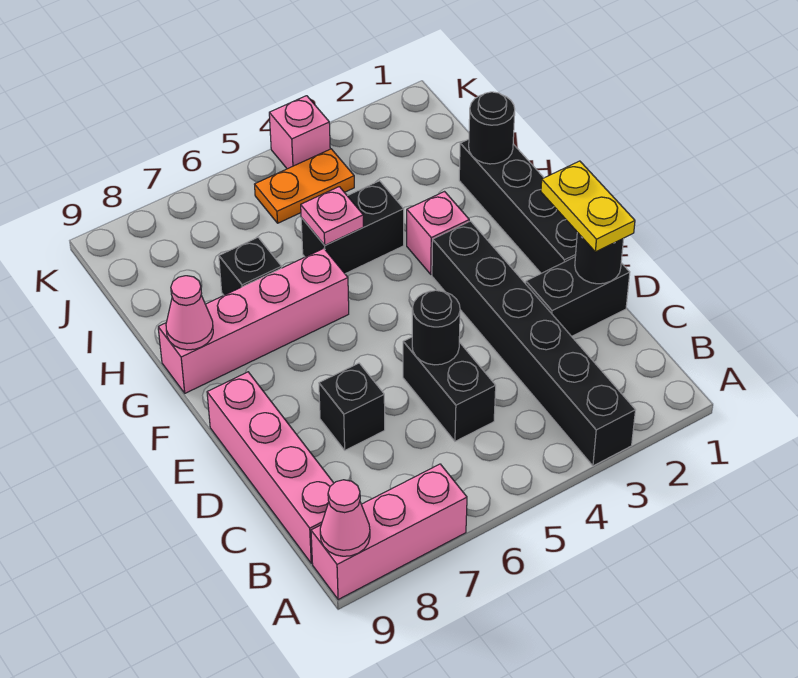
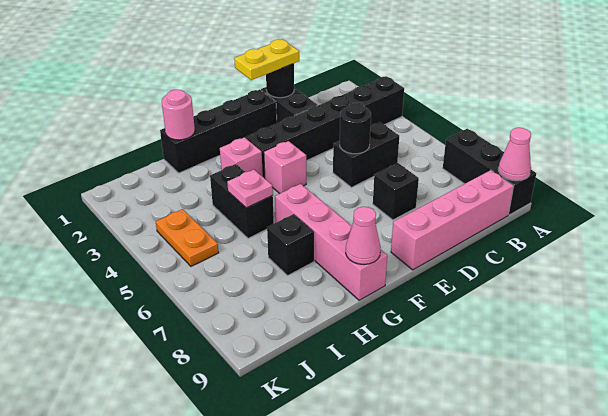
pink brick A7:A9 level 1 -> black brick A7:A9 level 1
black round brick H1 level 2 -> pink round brick H1 level 2
pink brick K4 level 1 -> pink brick F4 level 1

